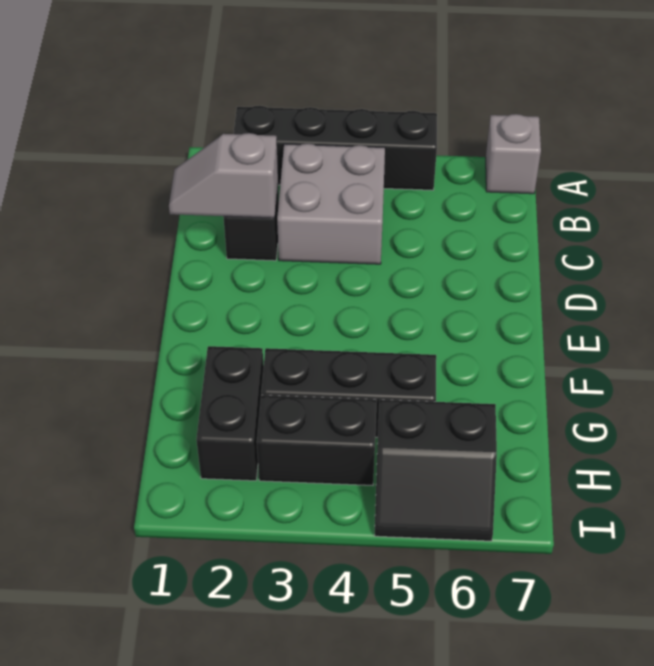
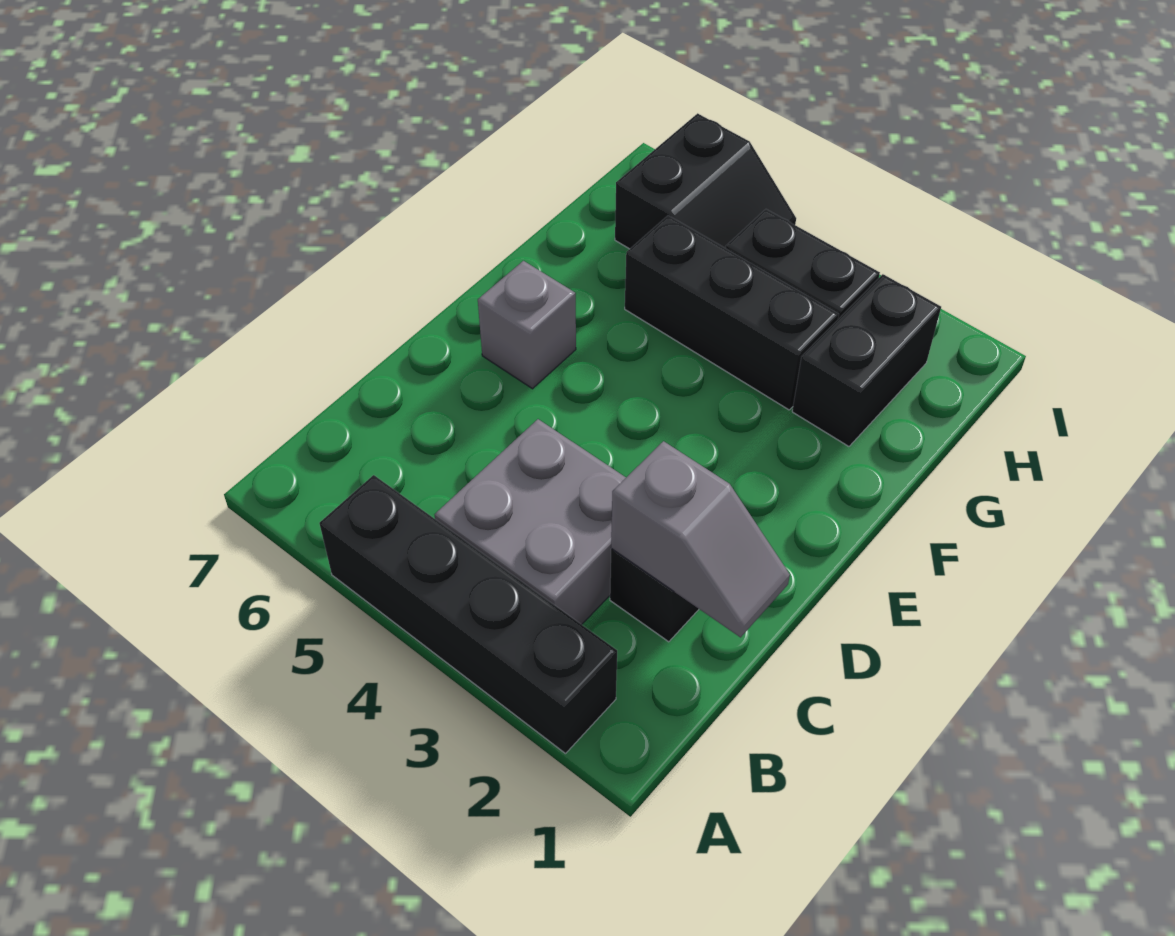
grey brick A7 level 1 -> grey brick E6 level 1
black slope H5:I6 level 1 top H -> black slope H5:I6 level 1 top 6

